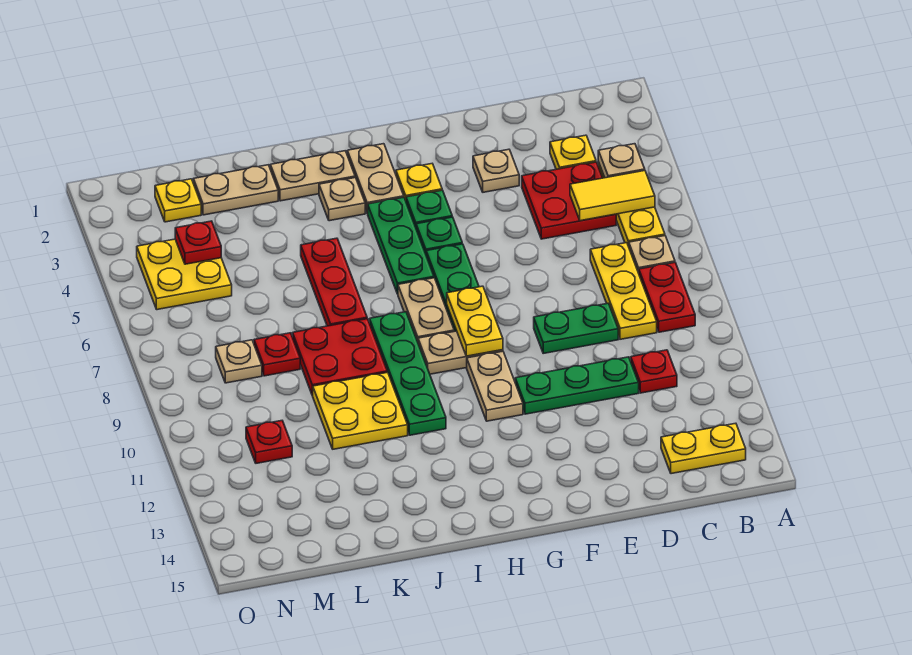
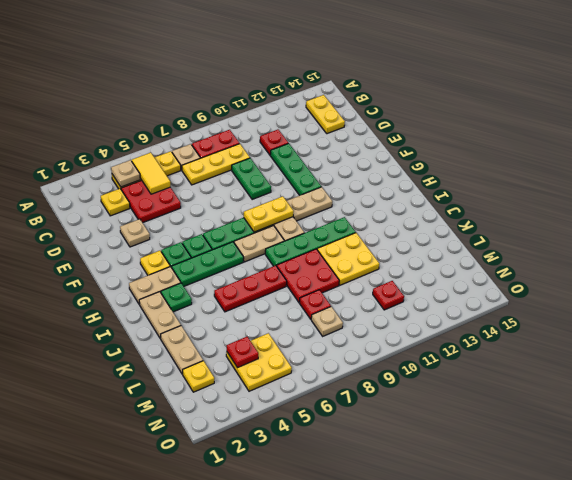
tan plate I3 level 1 -> green plate I3 level 1

